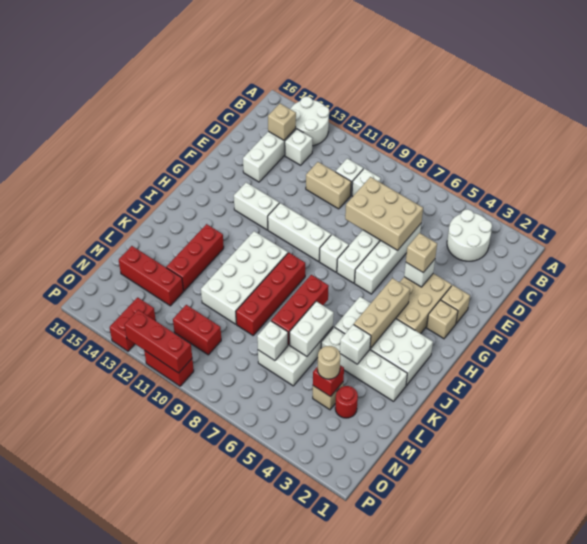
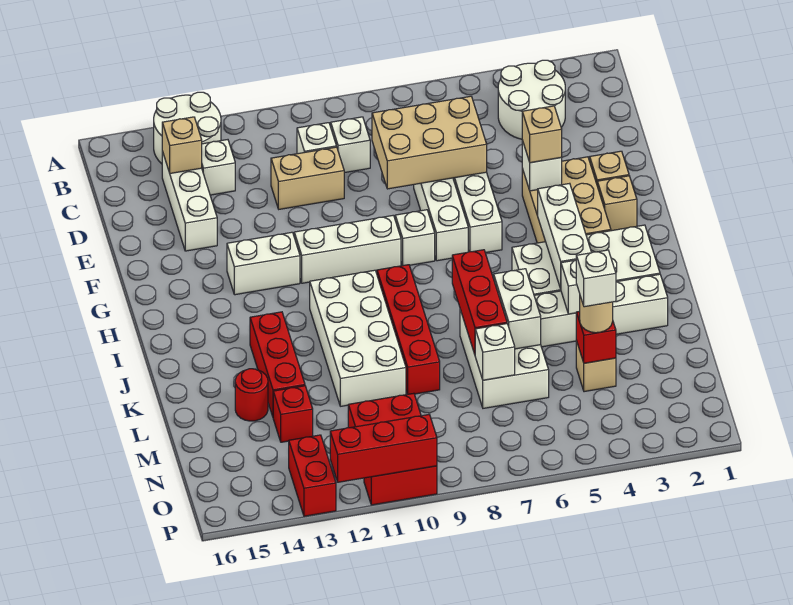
tan brick H4:J4 level 2 -> white brick H4:J4 level 2
red round brick M3 level 1 -> red round brick L14 level 1
none -> white brick M4 level 4
red brick M13:M15 level 1 -> red brick M13 level 1

